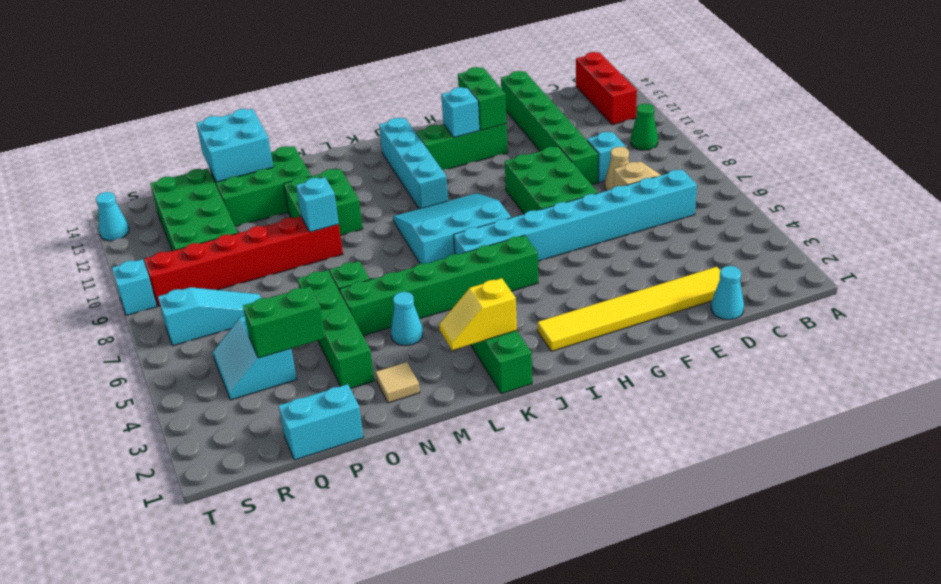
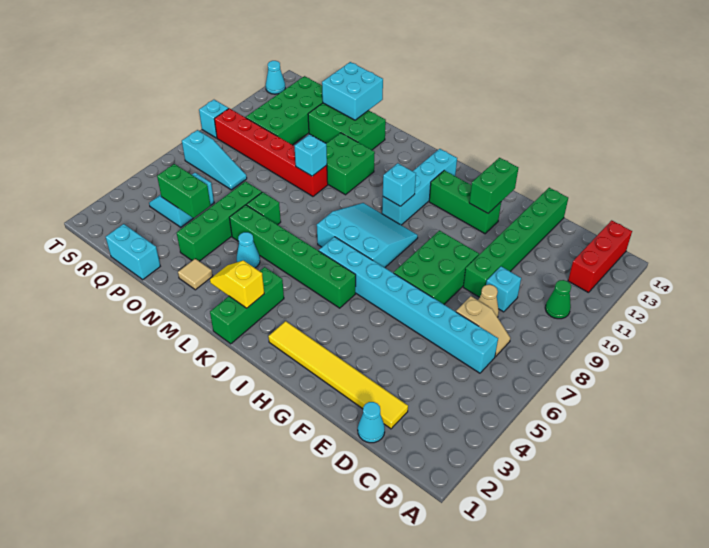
cyan brick H12 level 2 -> cyan brick J10 level 2

